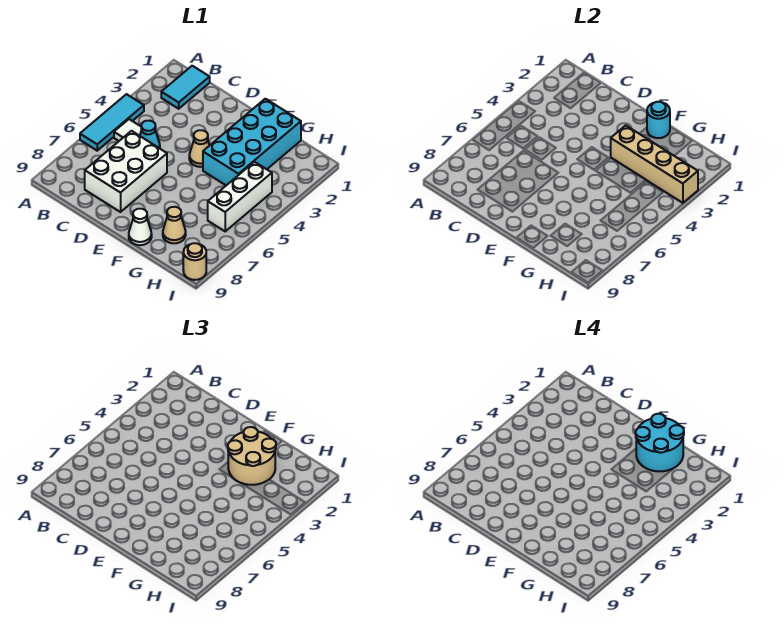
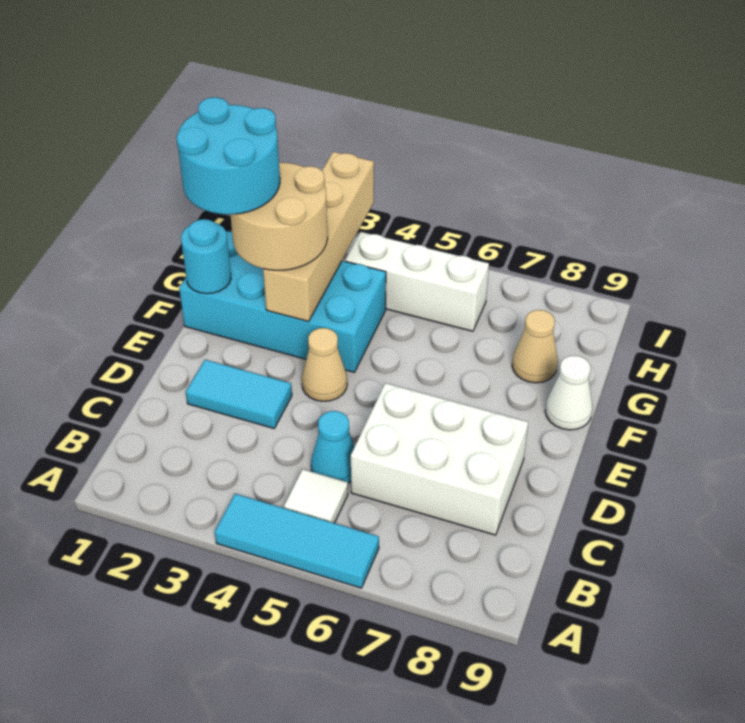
cyan tile B1:B2 level 1 -> cyan tile D2:D3 level 1
tan round brick I9 level 1 -> none

